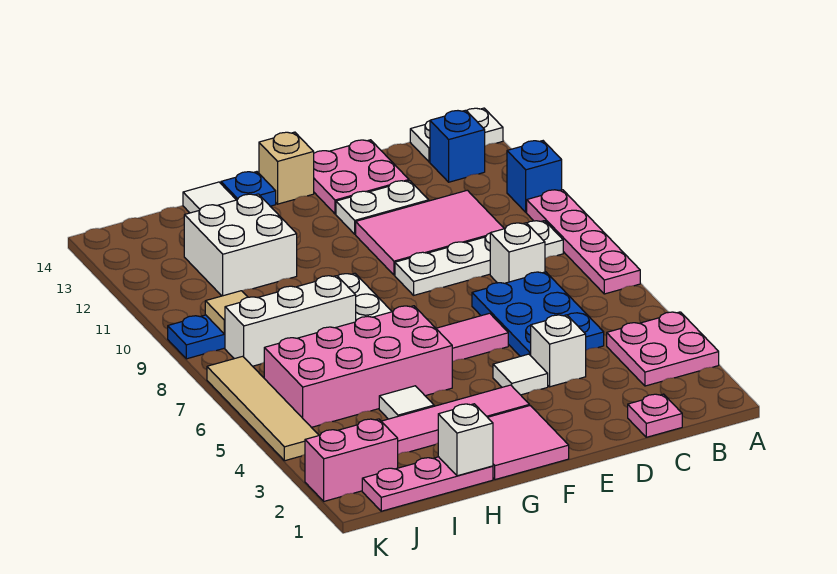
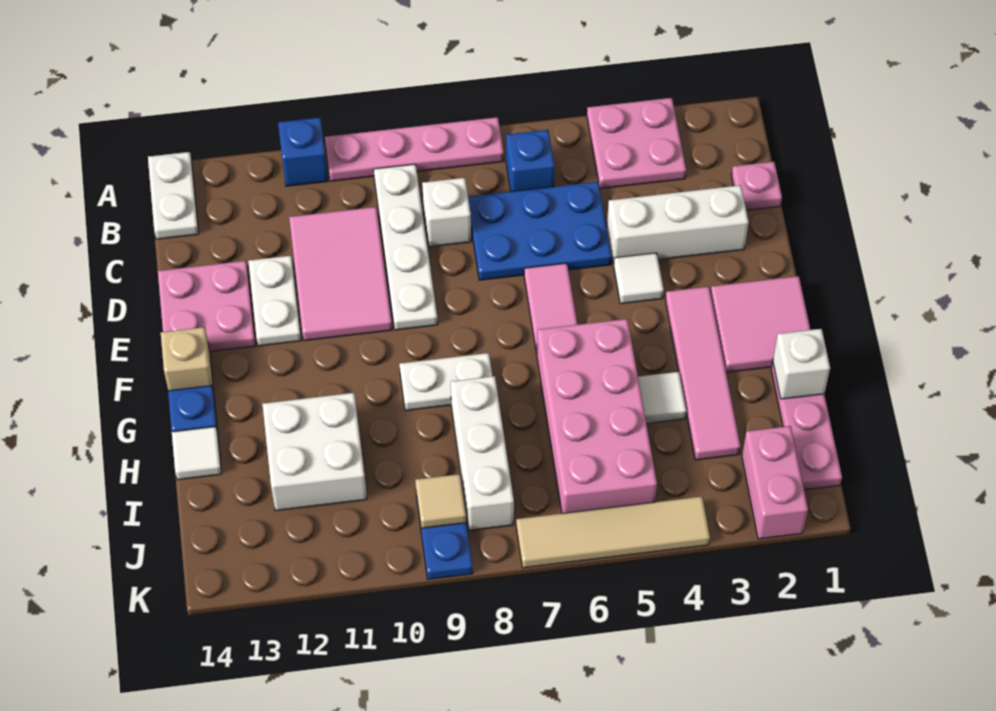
blue brick B13 level 1 -> blue brick B6 level 1
white brick D4 level 1 -> white brick D2:D4 level 1

